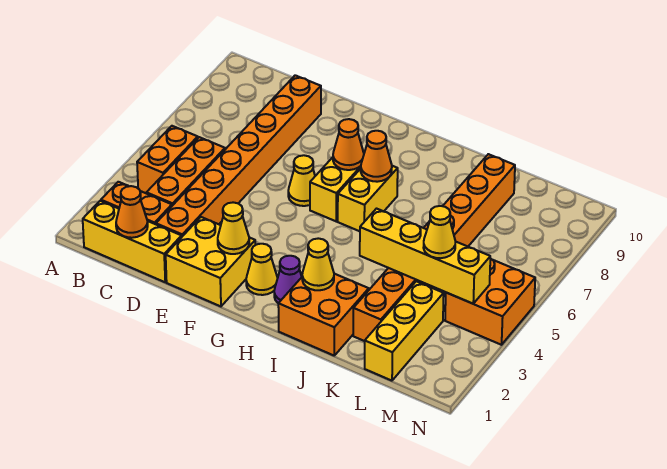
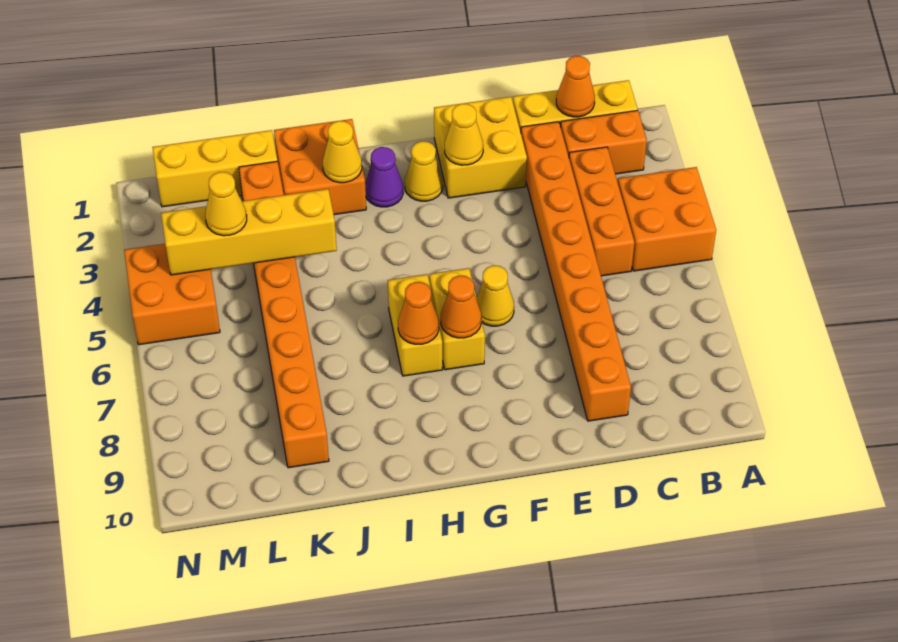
orange brick B4:B5 level 1 -> orange brick A4:B5 level 1
yellow brick L1:L3 level 1 -> yellow brick K1:M1 level 1

